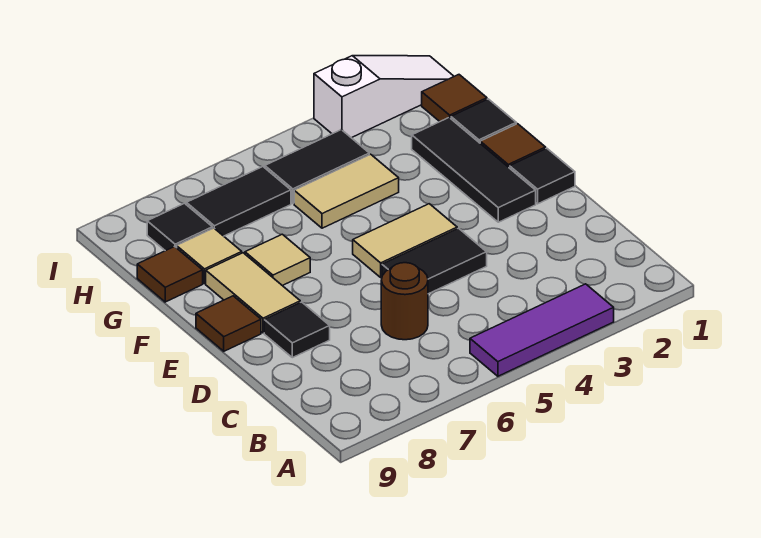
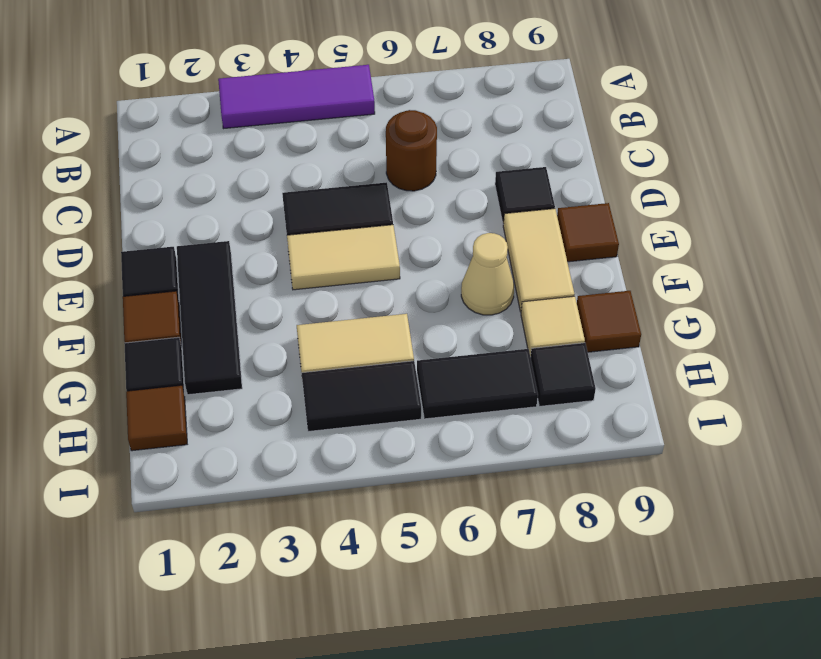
tan tile F7 level 1 -> tan cone F7 level 1
white slope I1:I3 level 1 top 3 -> none

